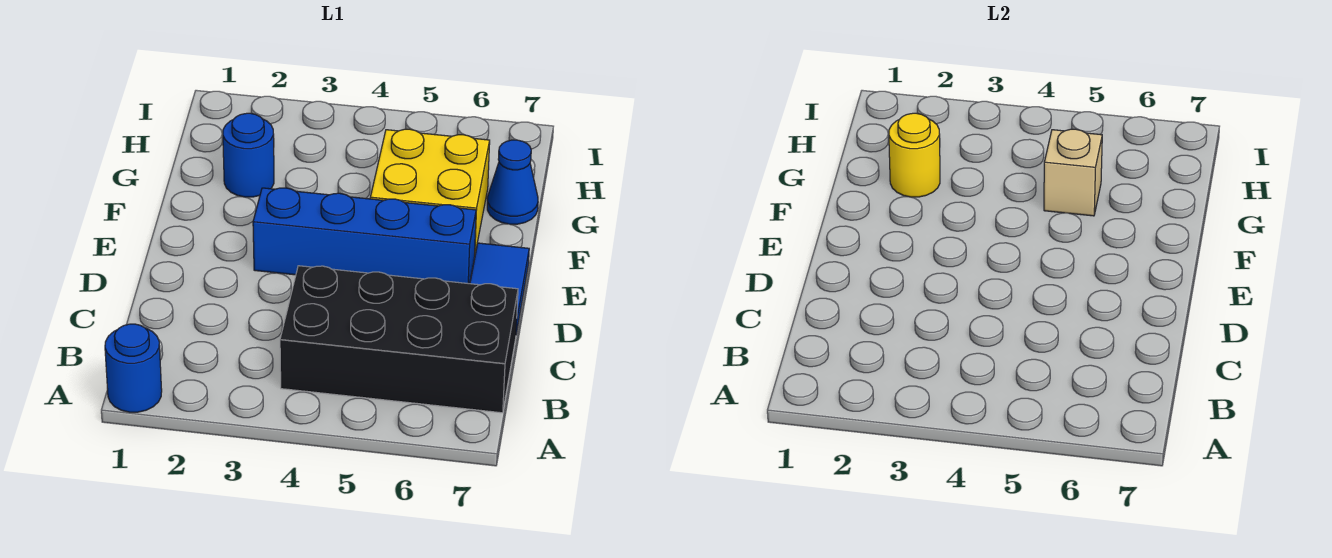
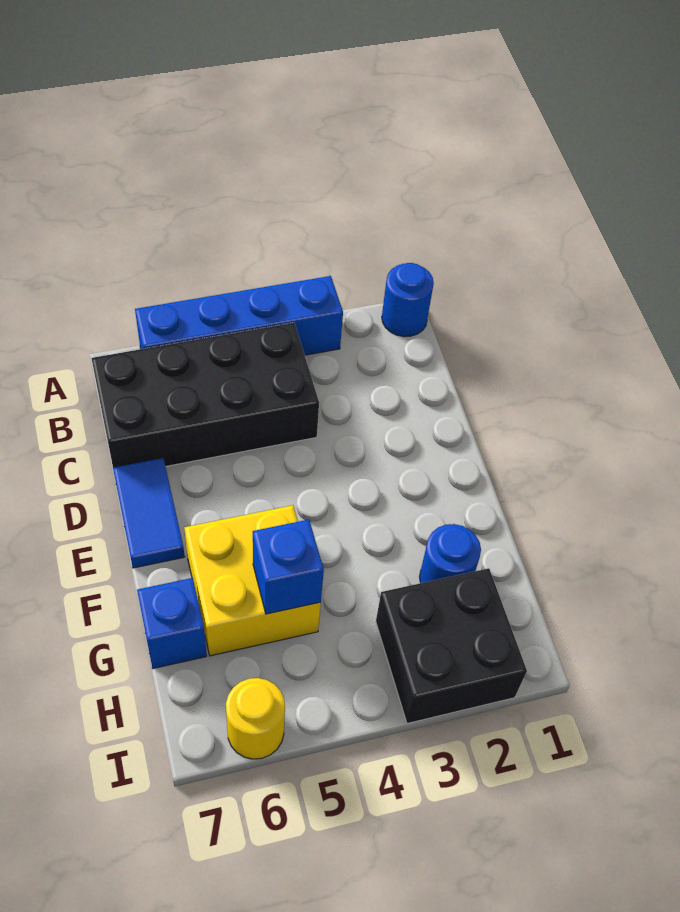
blue brick E3:E6 level 1 -> blue brick A3:A6 level 1
yellow round brick G2 level 2 -> yellow round brick I6 level 1
tan brick G5 level 2 -> blue brick G5 level 2
blue cone G7 level 1 -> blue brick G7 level 1
none -> black brick H2:I3 level 1

